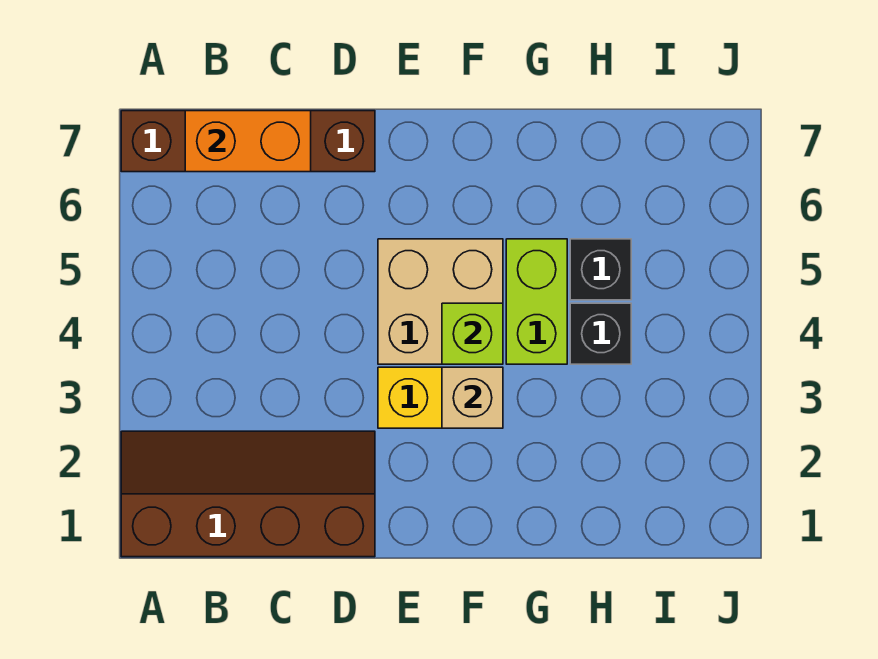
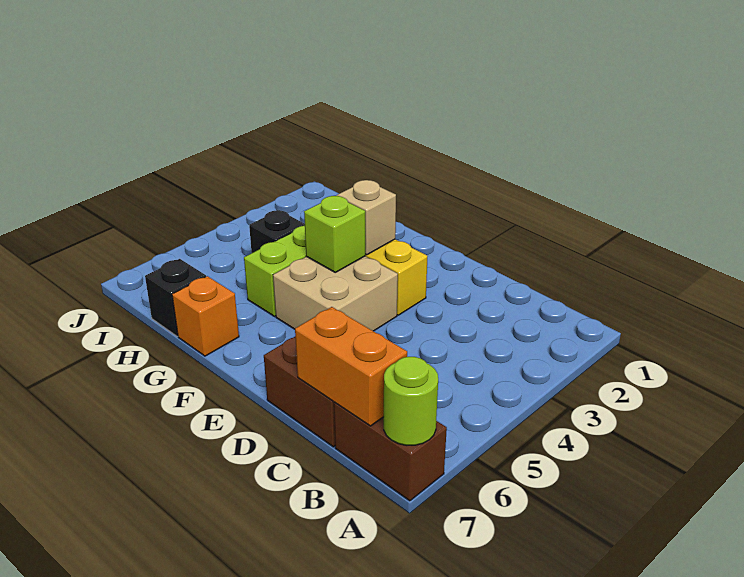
brown slope A1:D2 level 1 top 1 -> none
none -> lime round brick A7 level 2
none -> orange brick G7 level 1
black brick H5 level 1 -> black brick H7 level 1

